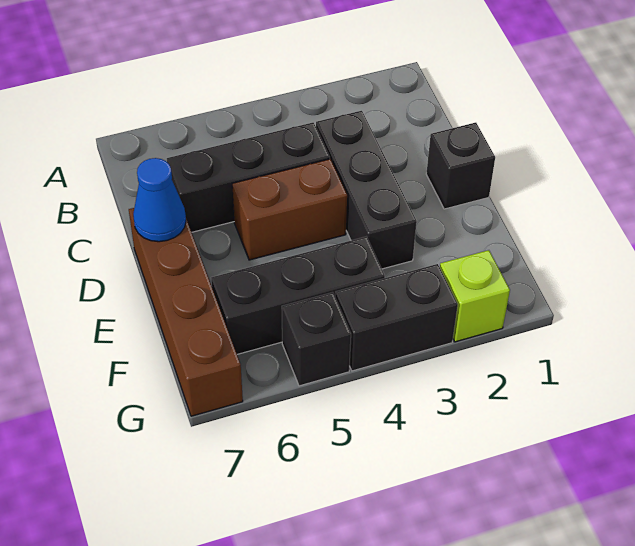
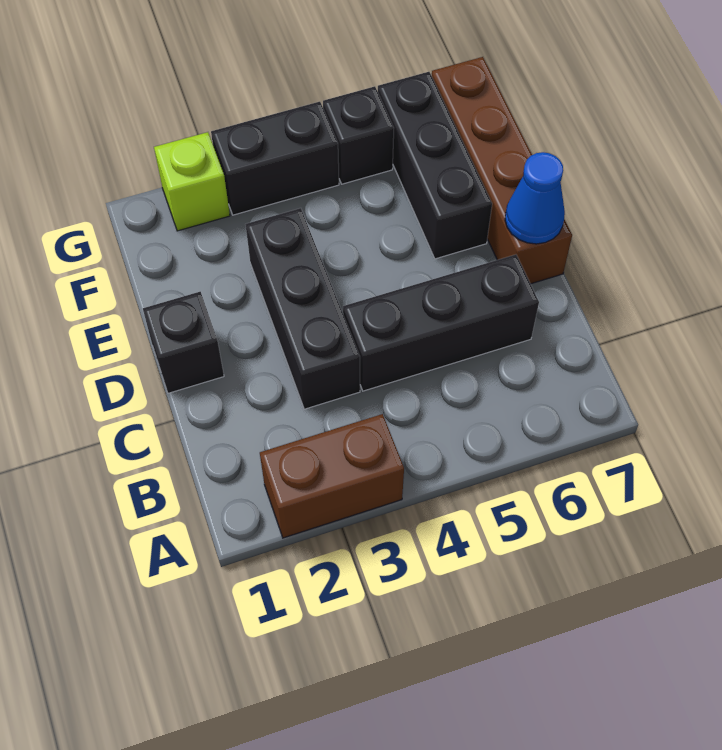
brown brick D4:D5 level 1 -> brown brick A2:A3 level 1
black brick F4:F6 level 1 -> black brick E6:G6 level 1

